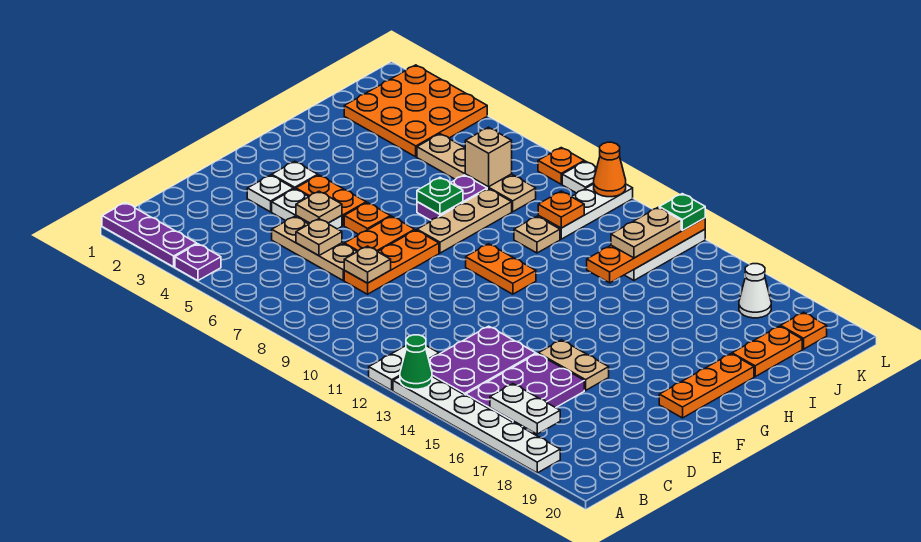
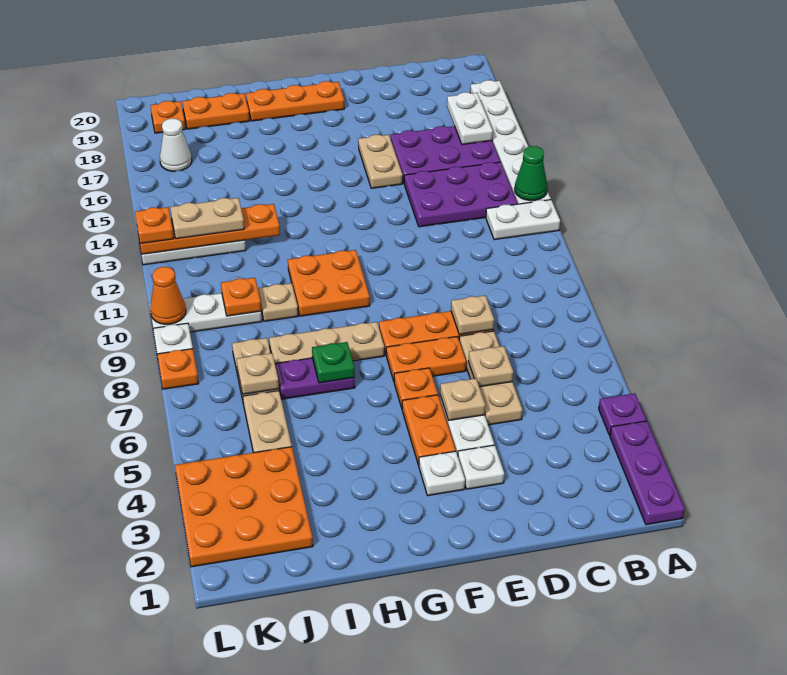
orange plate G10:G11 level 1 -> orange plate G10:H11 level 1
tan brick J7 level 2 -> tan plate J7 level 2
green plate L13 level 3 -> orange plate L13 level 3

